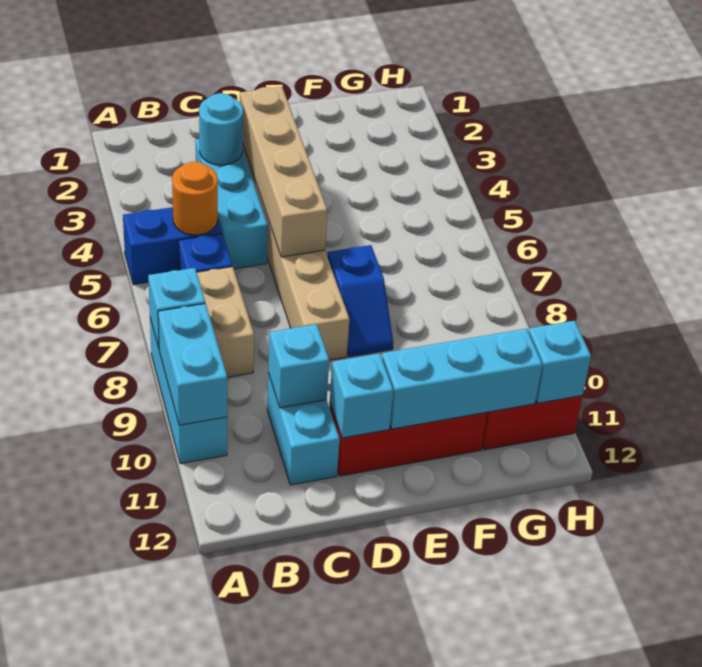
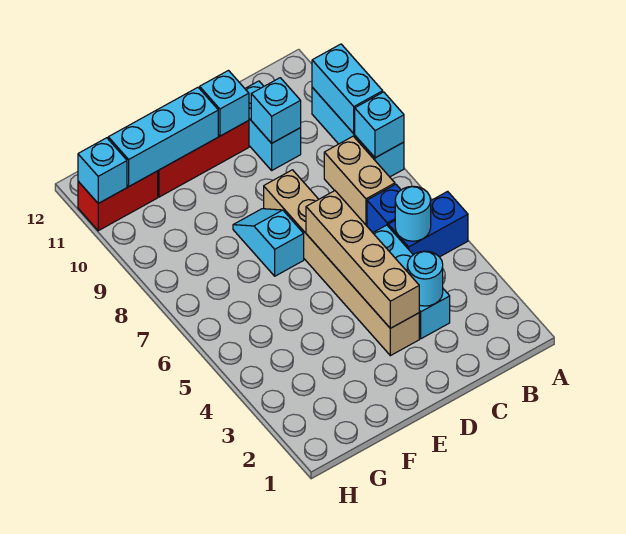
orange round brick B5 level 2 -> cyan round brick B5 level 2
blue slope E7:E8 level 1 top 7 -> cyan slope E7:E8 level 1 top 7

